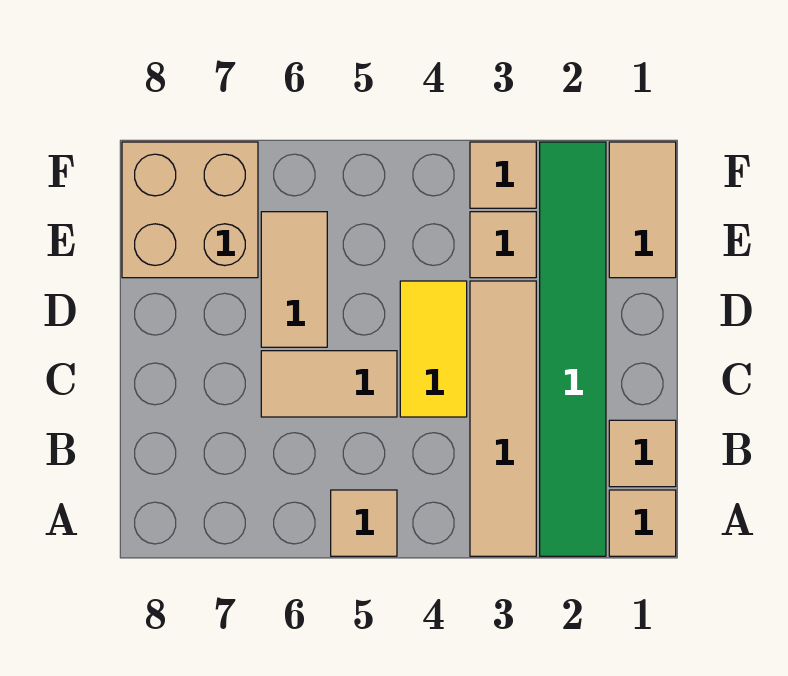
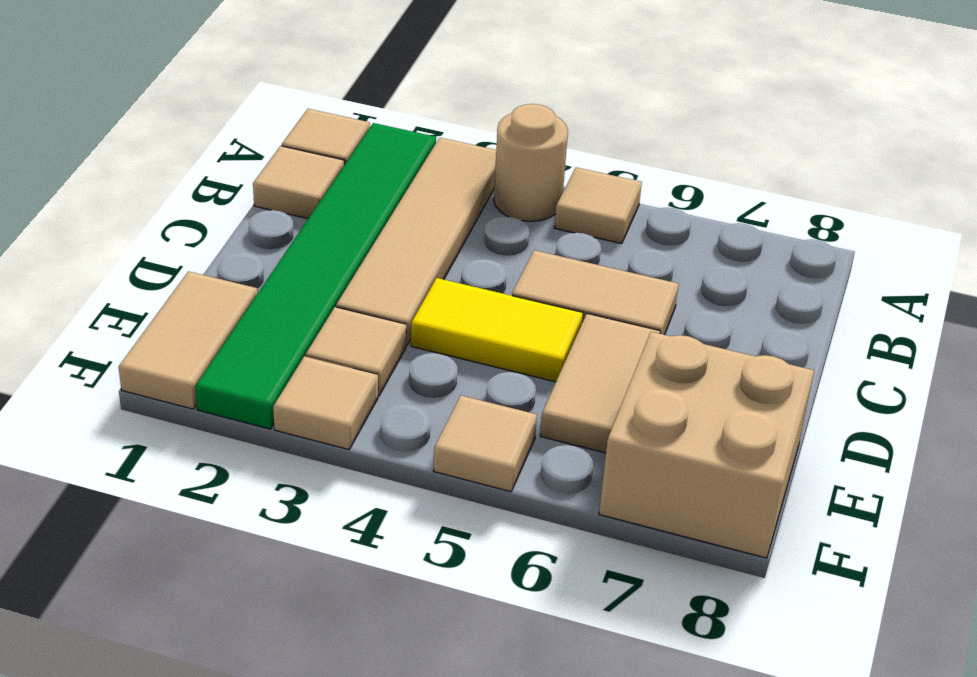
none -> tan round brick A4 level 1
yellow tile C4:D4 level 1 -> yellow tile D4:D5 level 1
none -> tan tile F5 level 1

